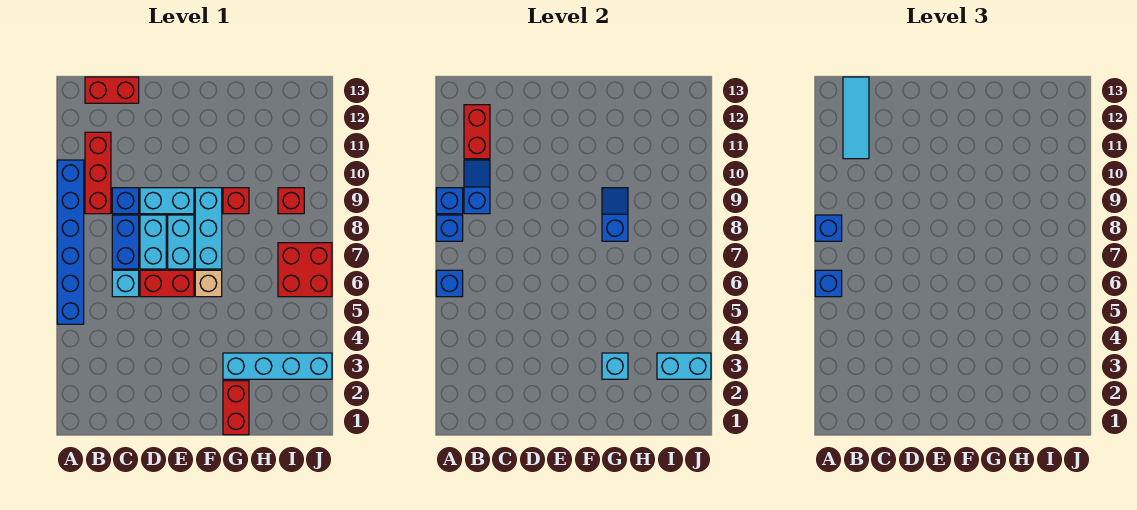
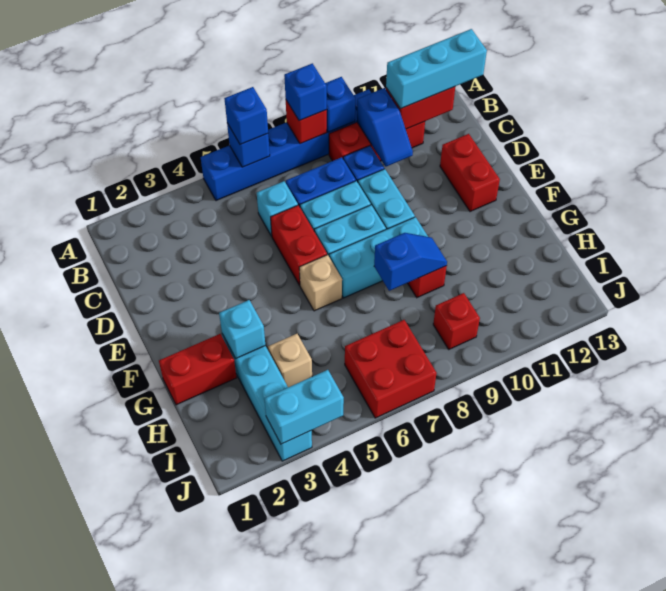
blue brick A8 level 2 -> red brick A8 level 2
blue slope B9:B10 level 2 top 9 -> blue slope B10:C10 level 2 top B
cyan tile B11:B13 level 3 -> cyan brick B11:B13 level 3
red brick B13:C13 level 1 -> red brick D12:E12 level 1
none -> tan brick H4 level 1
cyan brick I3:J3 level 2 -> cyan brick J3:J4 level 2

